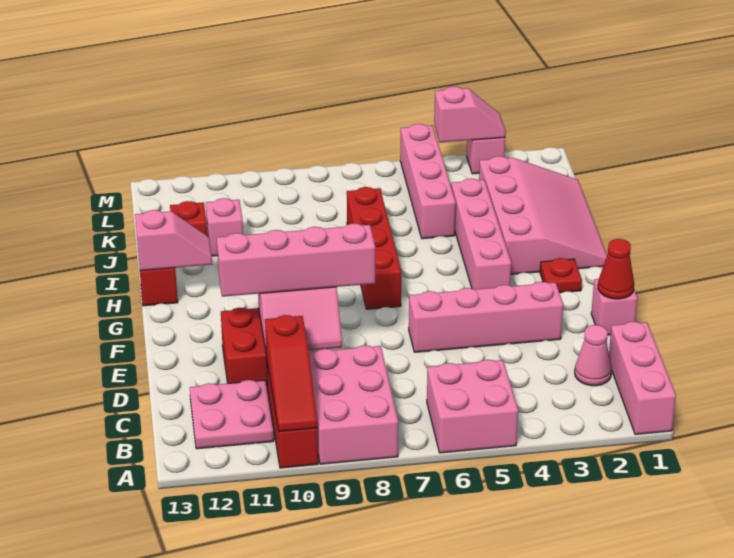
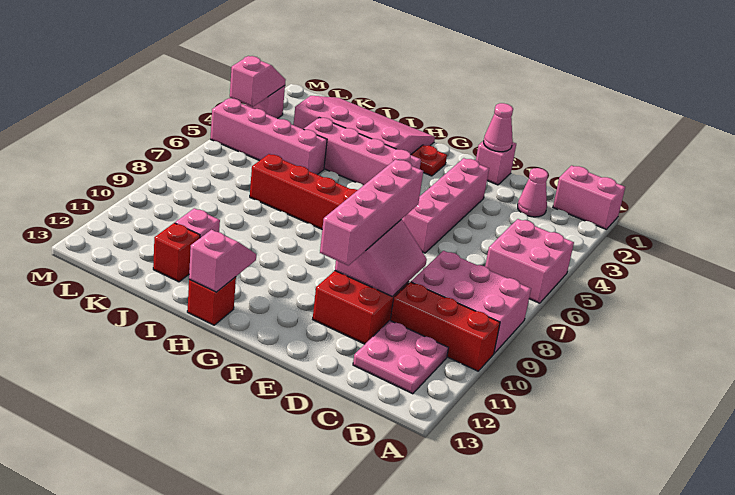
pink brick A1:C1 level 1 -> pink brick A1:B1 level 1
red slope A10:C10 level 2 top C -> none
red cone E1 level 2 -> pink cone E1 level 2

